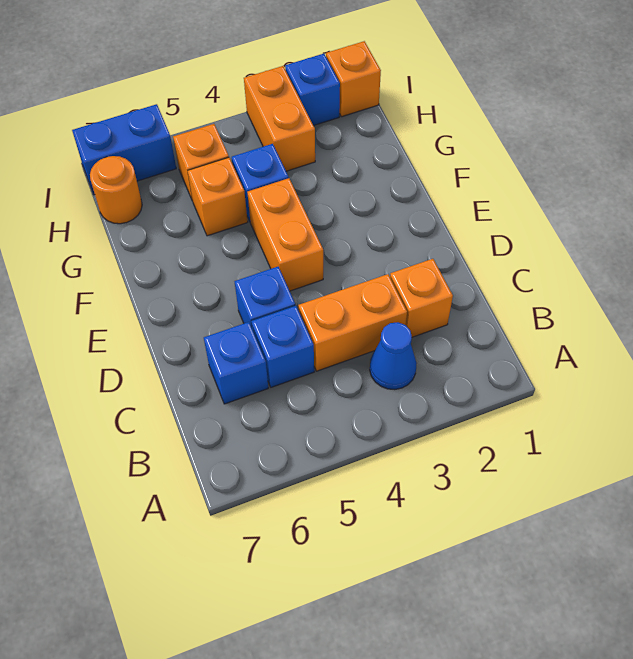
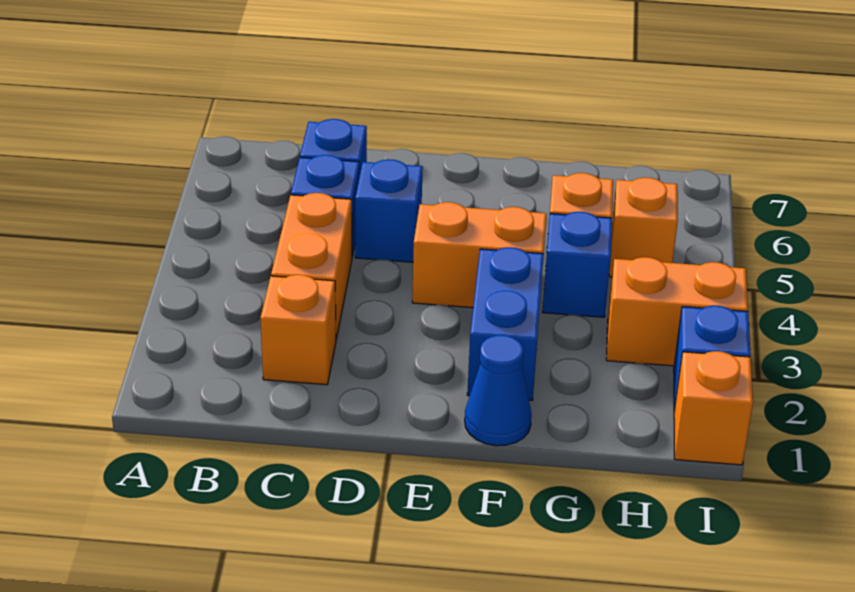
blue cone B3 level 1 -> blue cone F1 level 1
orange round brick H7 level 1 -> none
blue brick I6:I7 level 1 -> blue brick F2:F3 level 1

